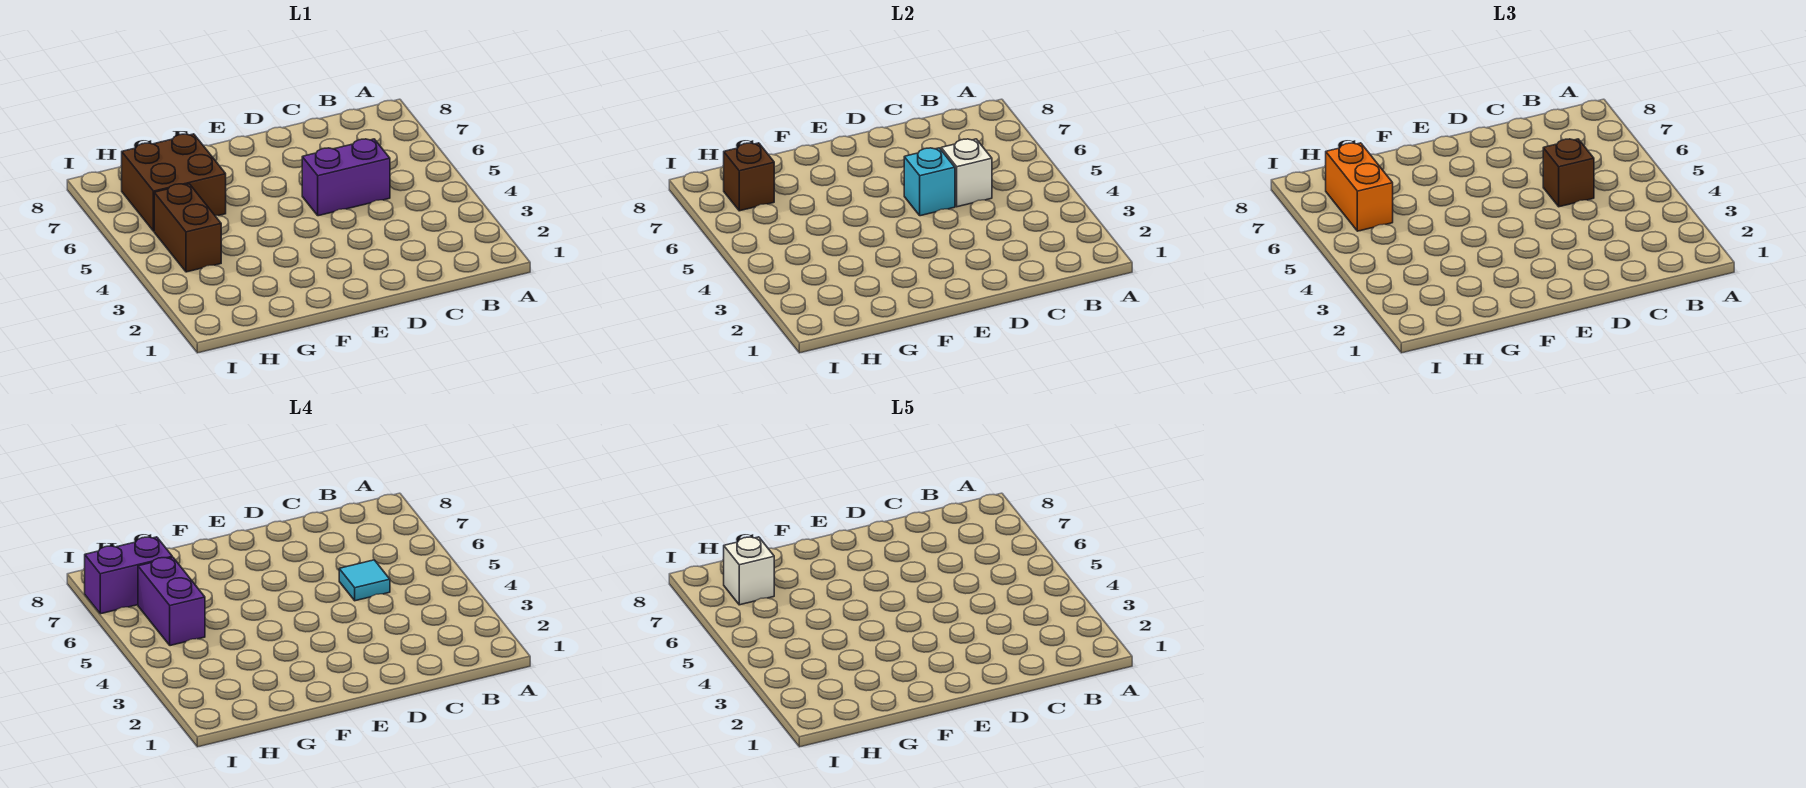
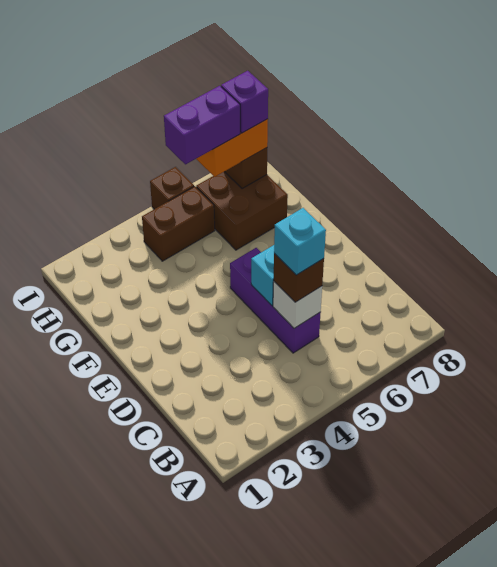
purple brick C5:D5 level 1 -> purple brick C5:E5 level 1
cyan tile C5 level 4 -> cyan brick C5 level 4
purple brick H7:I7 level 4 -> purple brick H7 level 4
white brick H7 level 5 -> none
none -> brown brick I5 level 1

